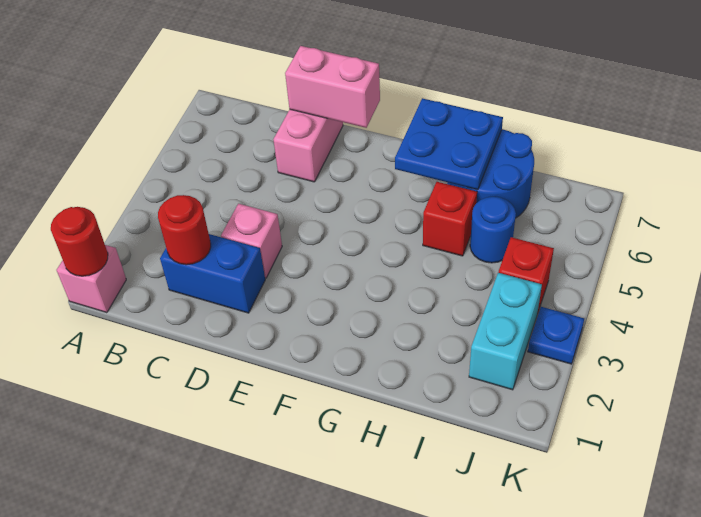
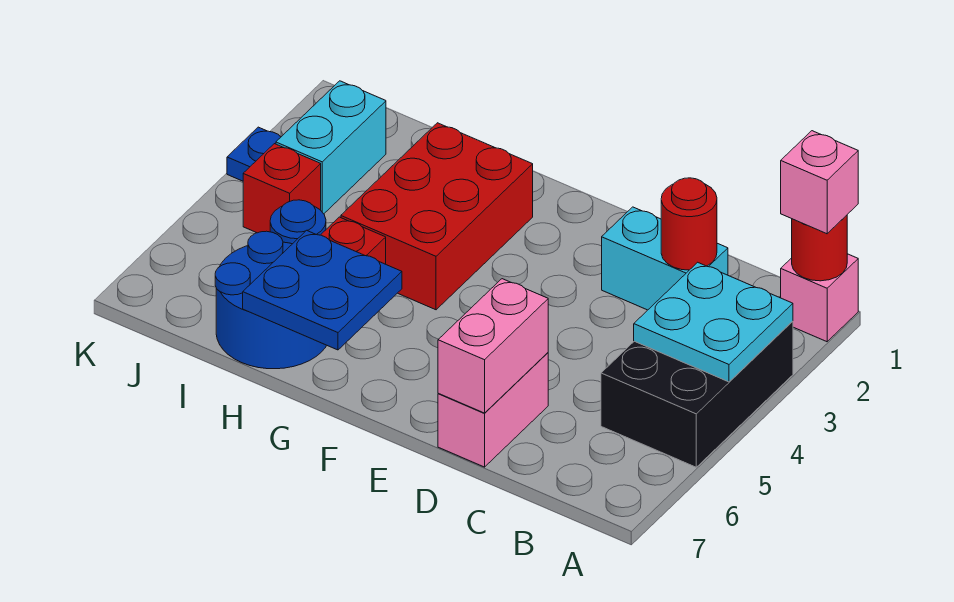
none -> black brick A3:B5 level 1
none -> cyan plate A3:B4 level 2
blue brick C2:D2 level 1 -> cyan brick C2:D2 level 1
pink brick D3 level 1 -> pink brick A1 level 3
pink brick D7:E7 level 2 -> pink brick D6:D7 level 2
none -> red brick G2:H4 level 1

